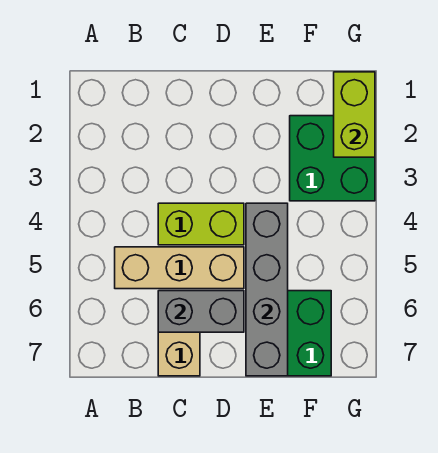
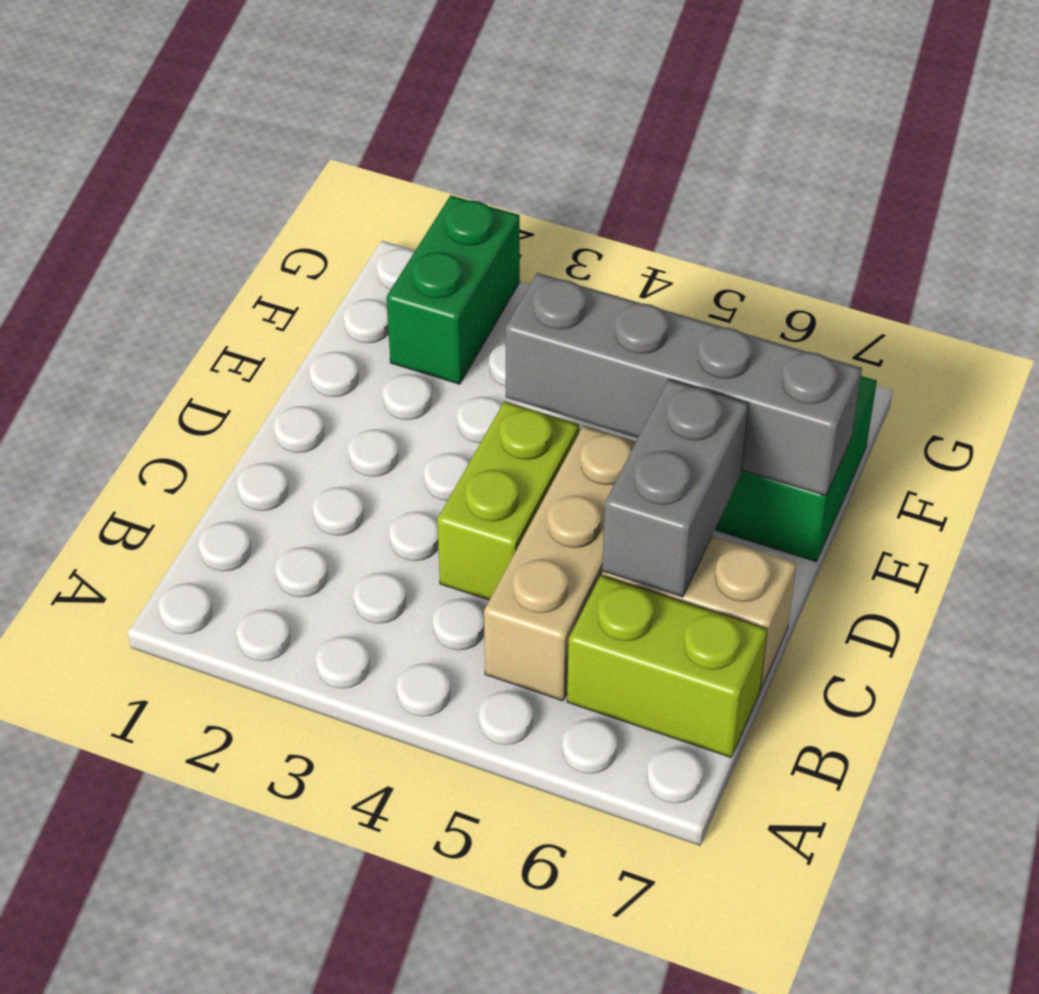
green brick F2:G3 level 1 -> green brick F2:G2 level 1
lime brick G1:G2 level 2 -> lime brick B6:B7 level 1

